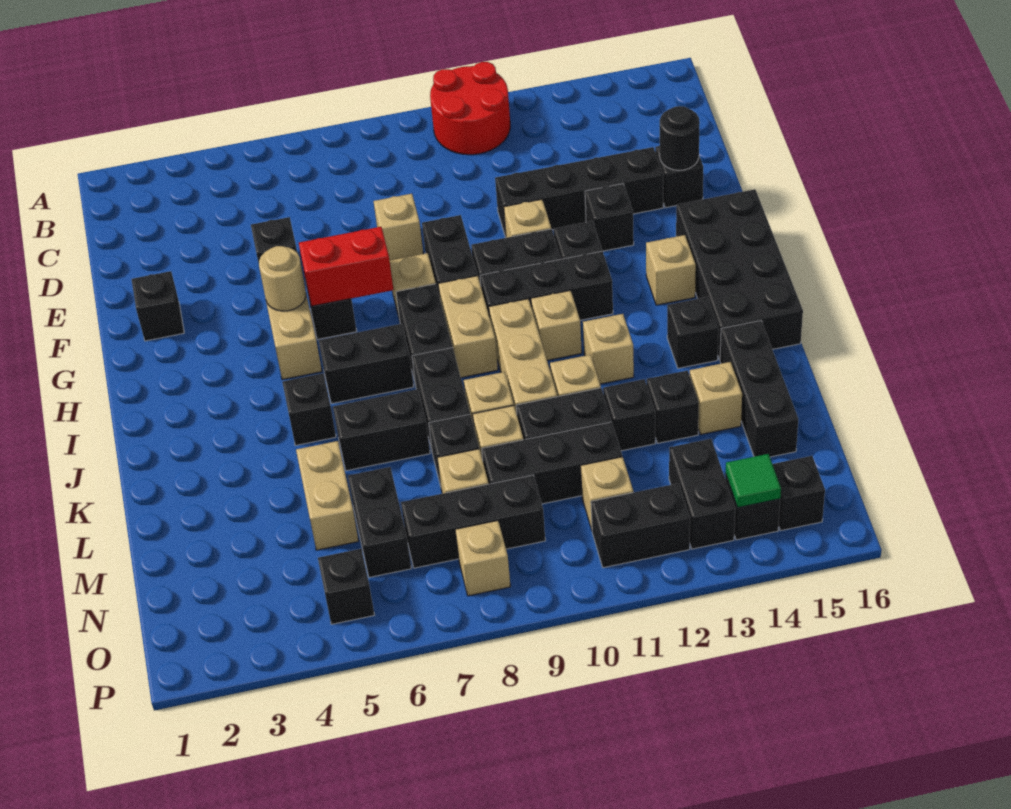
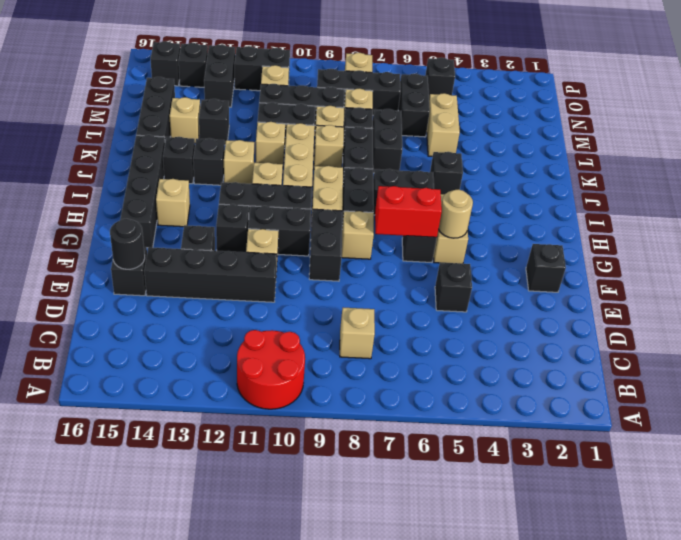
tan brick E8 level 1 -> tan brick C8 level 1
black brick G15:J16 level 1 -> black brick G15:J15 level 1
black brick K6:K7 level 1 -> black brick K7:L7 level 1
black brick L12 level 1 -> black brick J13 level 1
green tile O14 level 2 -> none

